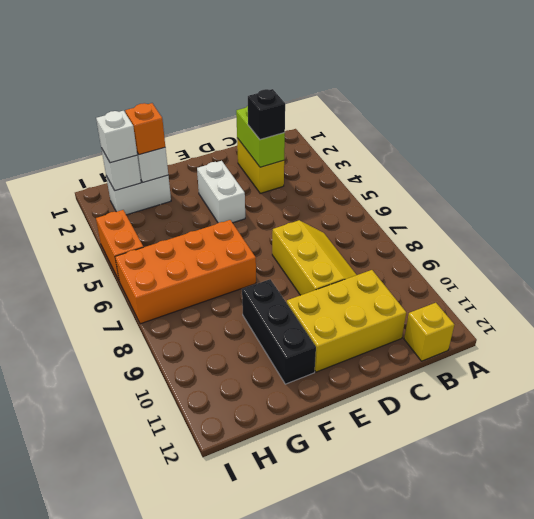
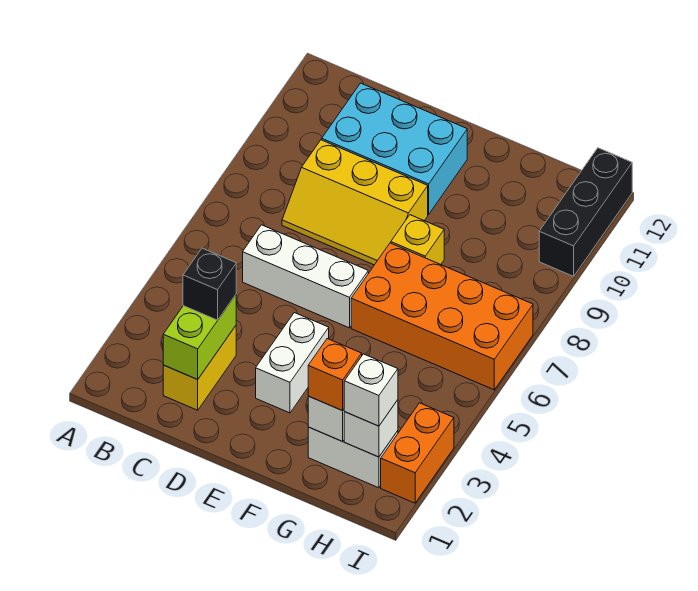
yellow brick B12 level 1 -> yellow brick F8 level 1
none -> white brick C6:E6 level 1
yellow slope C7:D9 level 1 top D -> yellow slope C8:E9 level 1 top 9
yellow brick C10:E11 level 1 -> cyan brick C10:E11 level 1
black brick F9:F11 level 1 -> black brick I10:I12 level 1
orange brick I4:I5 level 1 -> orange brick I2:I3 level 1

